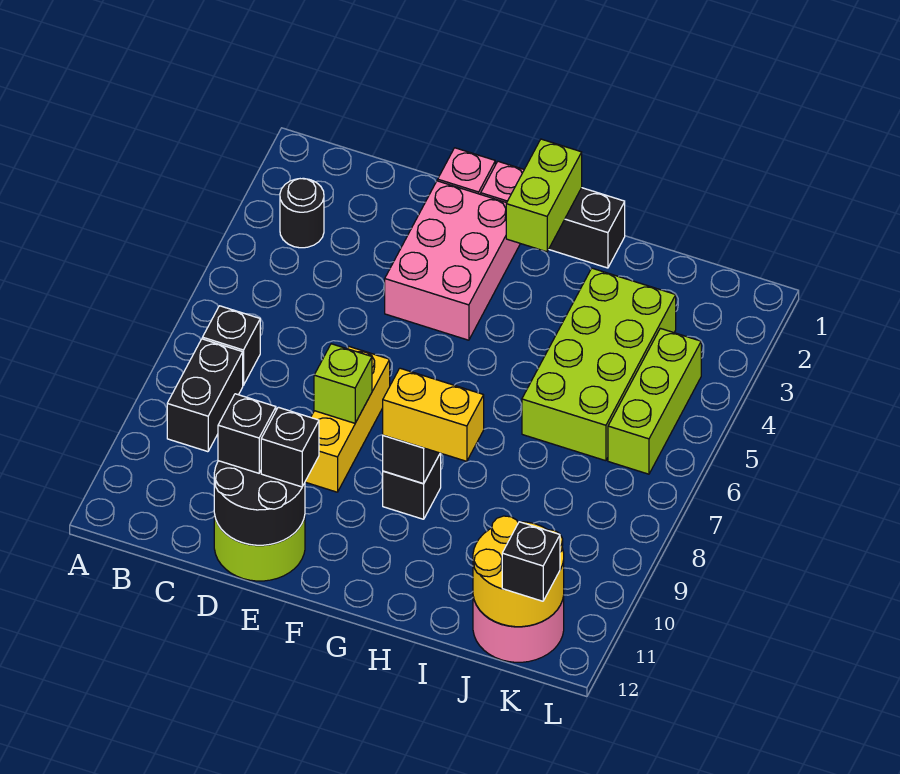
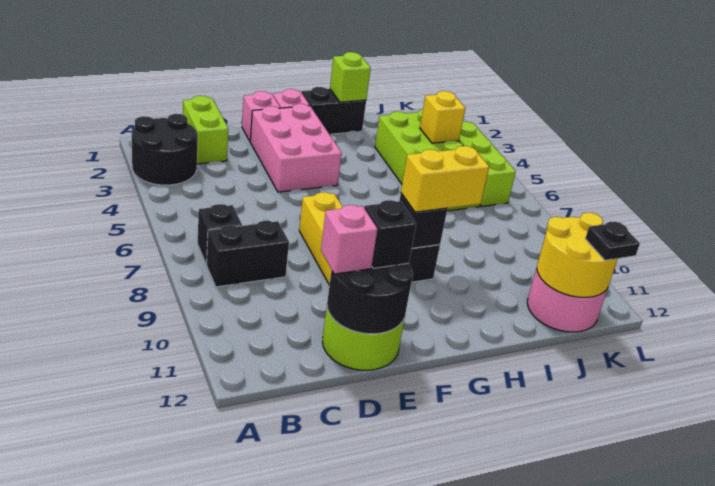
black round brick B3 level 1 -> black round brick A2:B3 level 1
black brick B8:B9 level 1 -> black brick B8:C8 level 1
black brick D11 level 3 -> pink brick D11 level 3
lime brick E8 level 2 -> lime brick H1 level 2
lime brick G1:G2 level 2 -> lime brick C1:C2 level 1
none -> yellow brick J4 level 2
black brick K12 level 3 -> black plate K12 level 3

